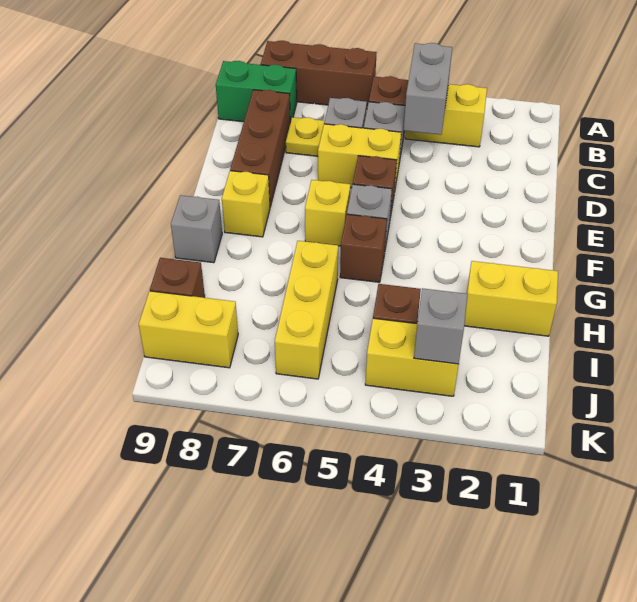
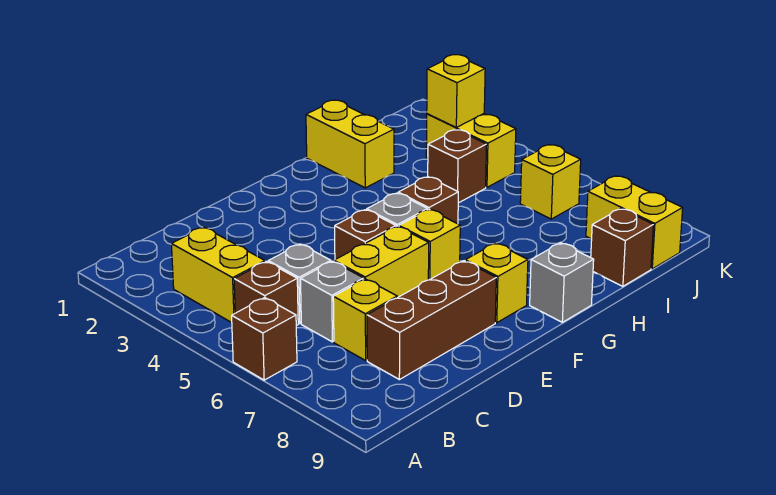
brown brick A6:A8 level 1 -> brown brick A6 level 1
grey brick B4:C4 level 2 -> none
green brick B8:B9 level 1 -> none
yellow plate C7 level 1 -> yellow brick C7 level 1
yellow brick D5:D6 level 1 -> yellow brick D6:E6 level 1
yellow brick H6:J6 level 1 -> yellow brick J6 level 1
grey brick J3 level 2 -> yellow brick J3 level 2

